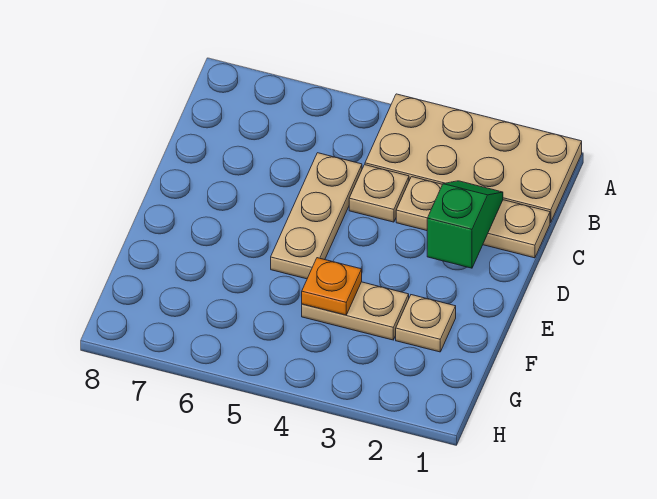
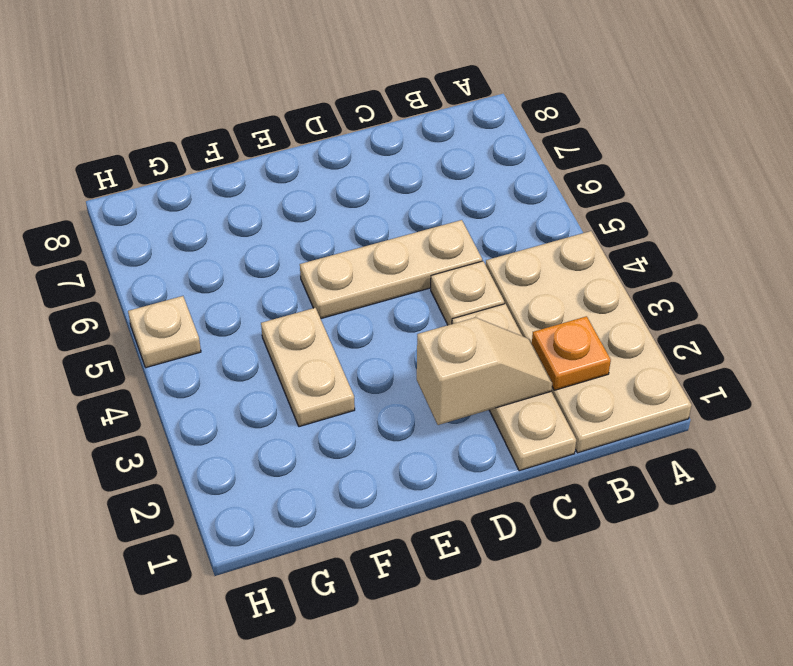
green slope C2:D2 level 2 top D -> tan slope C2:D2 level 2 top D
tan plate F2 level 1 -> tan plate H5 level 1
orange plate F4 level 2 -> orange plate B2 level 2

